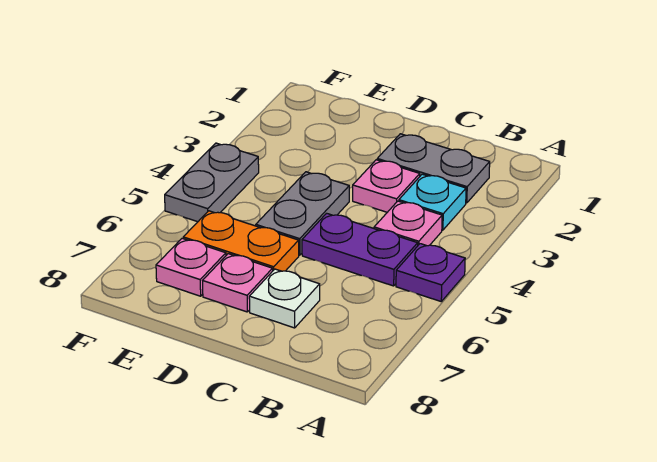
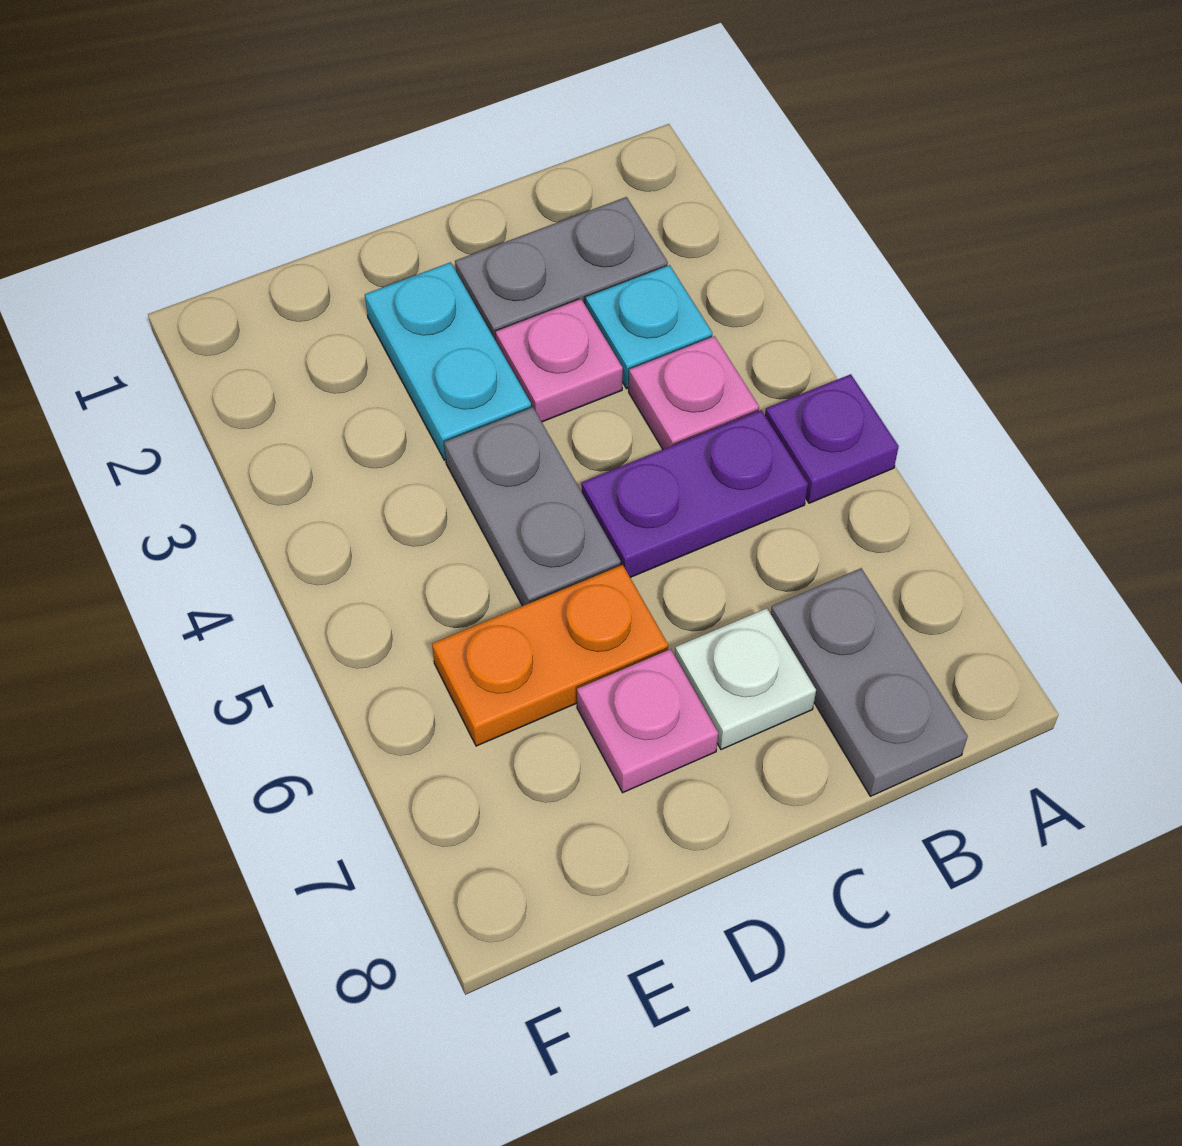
none -> cyan plate D2:D3 level 1
pink plate E7 level 1 -> none
grey plate F4:F5 level 1 -> grey plate B7:B8 level 1

